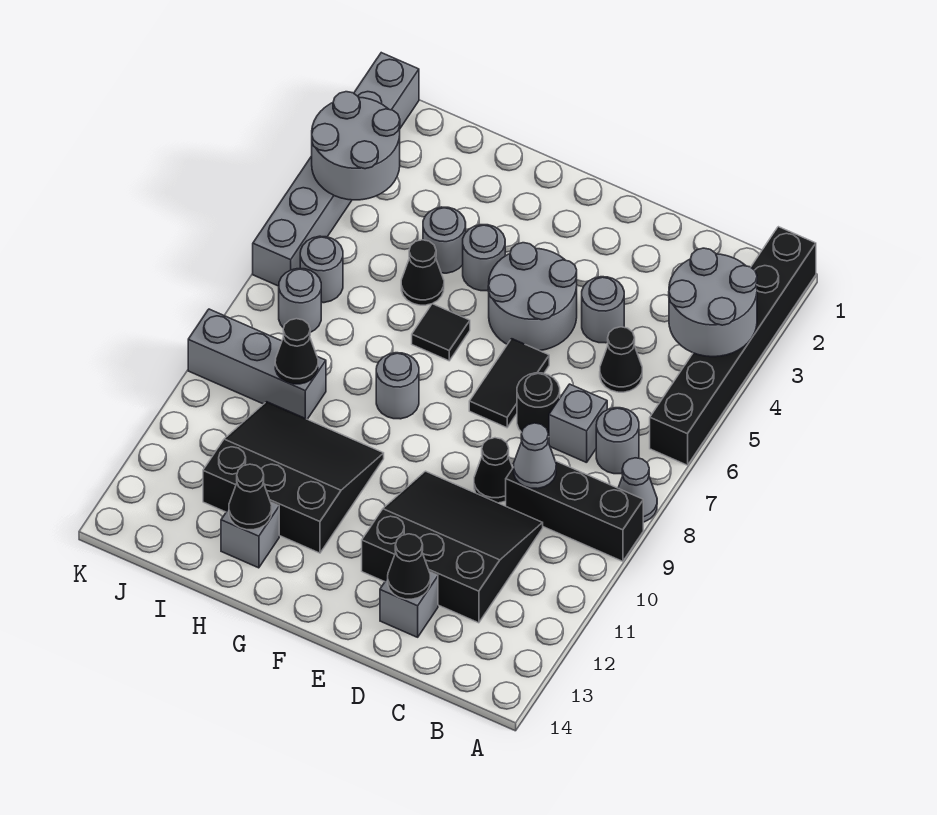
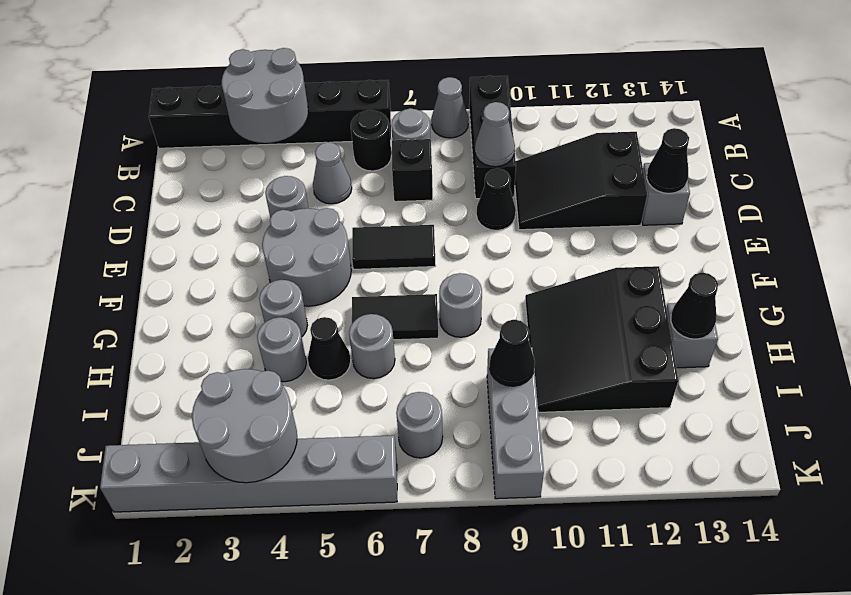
black cone C5 level 1 -> grey cone C5 level 1
grey brick C7 level 1 -> black brick C7 level 1
black slope C10:E12 level 1 top 12 -> black slope C10:D12 level 1 top 12
black round brick D7 level 1 -> black round brick B6 level 1
black tile G6 level 1 -> black tile G6:G7 level 1
grey round brick J6 level 1 -> grey round brick H6 level 1

